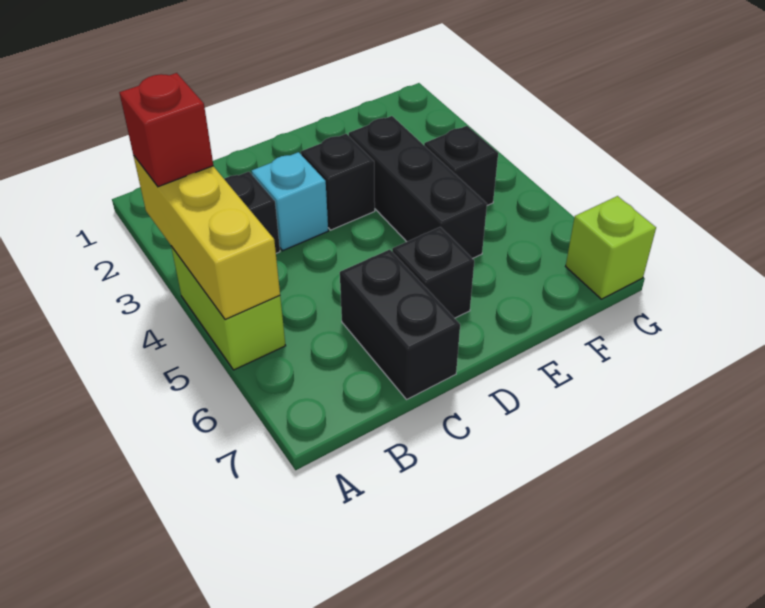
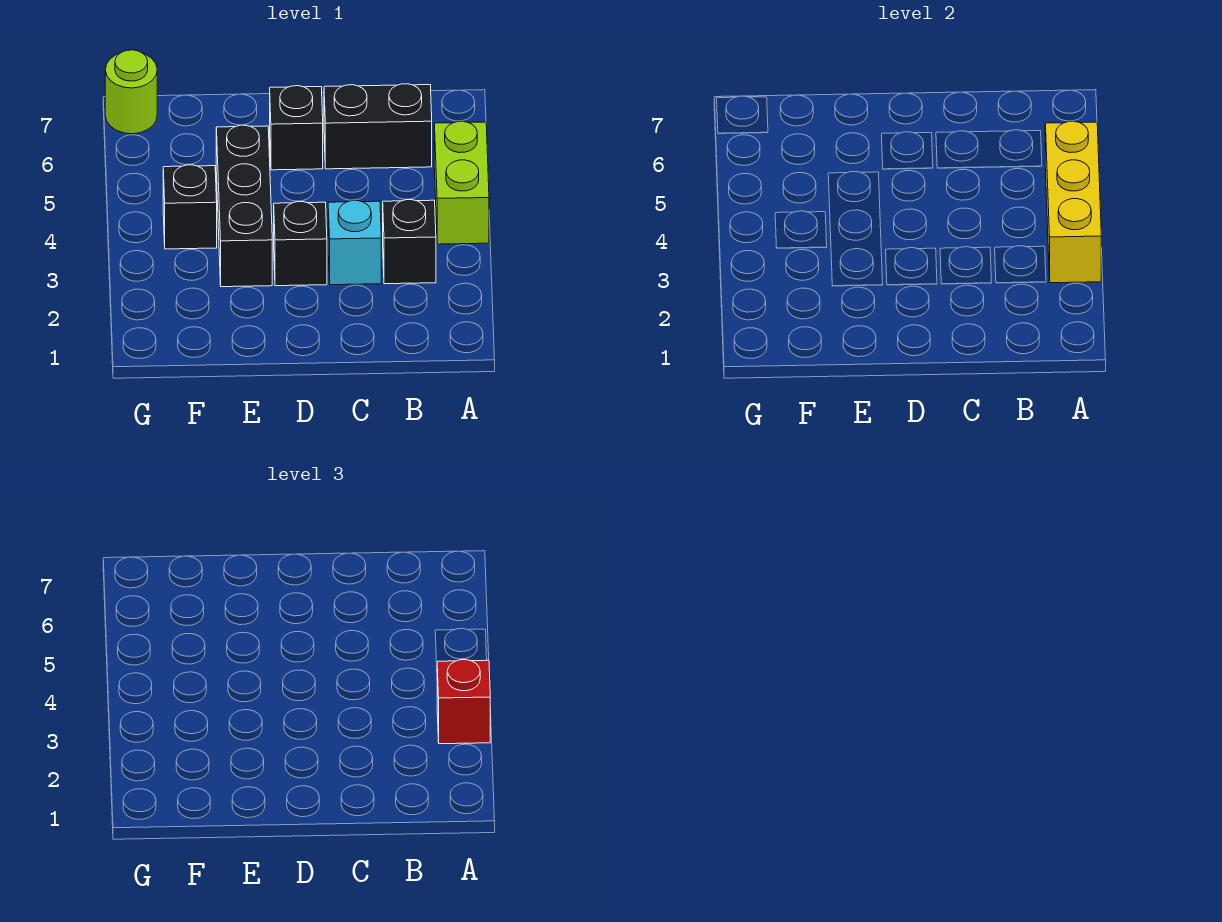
black brick C6:C7 level 1 -> black brick B6:C6 level 1
lime brick G7 level 1 -> lime round brick G7 level 1

